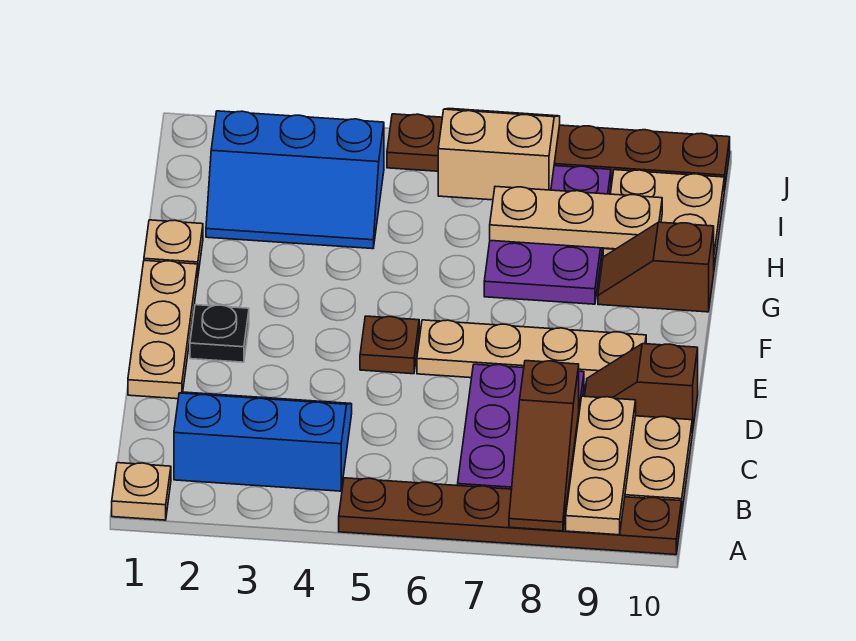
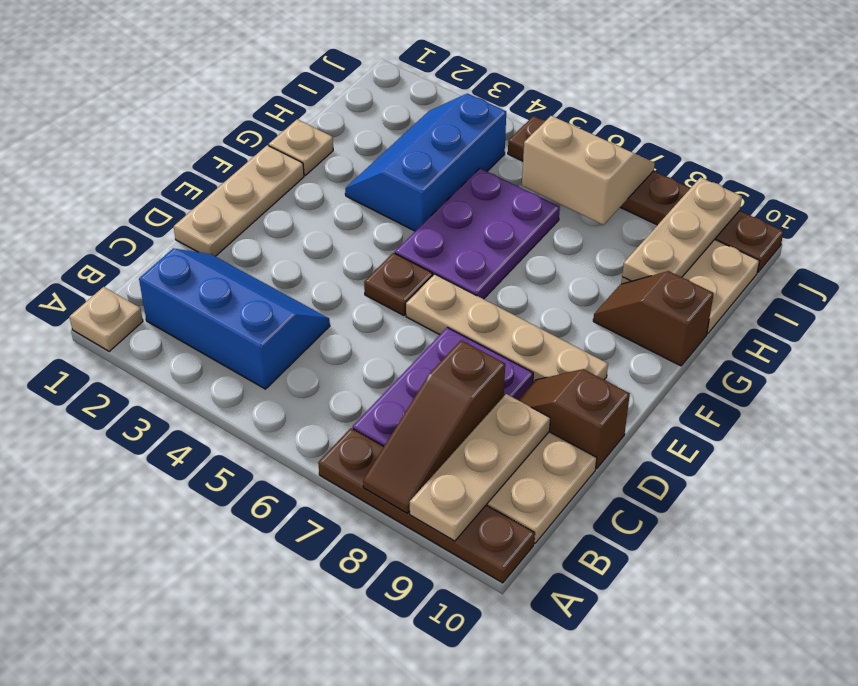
brown plate A5:A10 level 1 -> brown plate A7:A10 level 1
black plate E2 level 1 -> none
purple plate G7:I8 level 1 -> purple plate F5:H6 level 1
blue slope H2:I4 level 1 top I -> blue slope G3:I4 level 1 top 4
tan plate H7:H9 level 2 -> tan plate H9:J9 level 2

